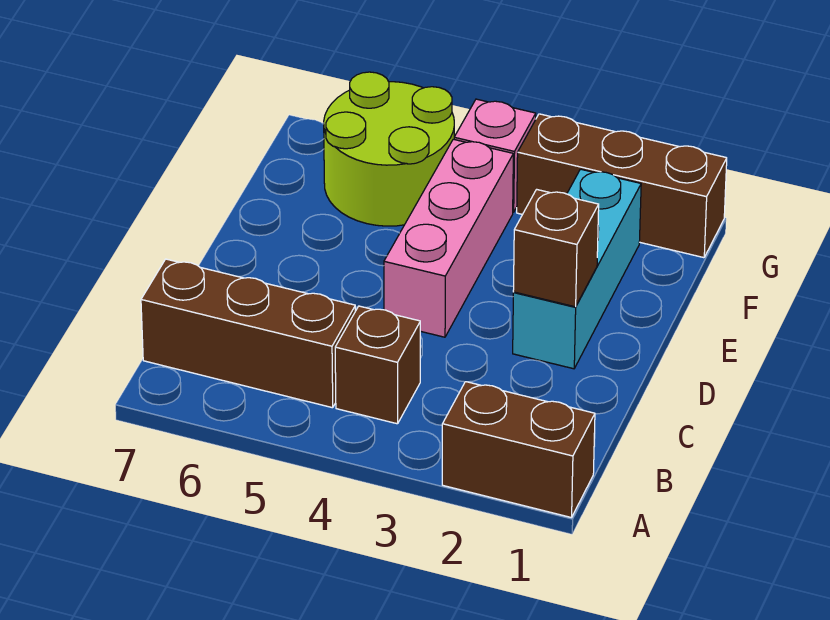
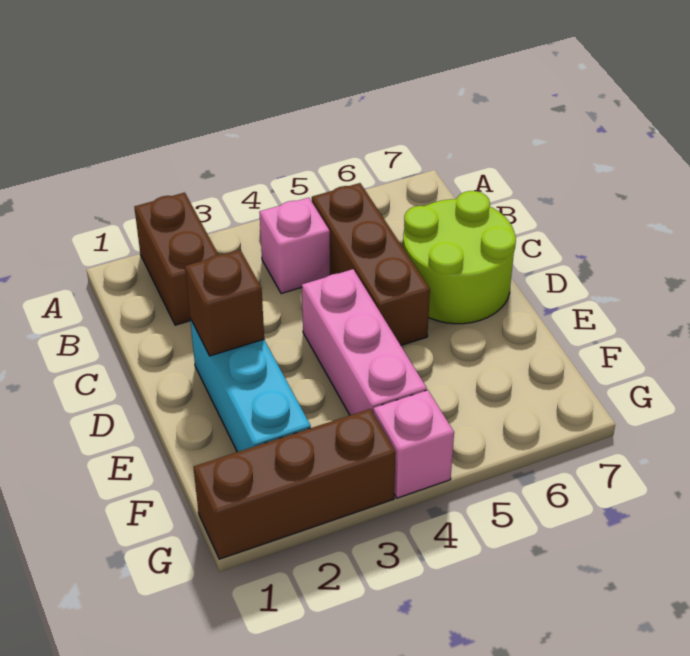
brown brick A1:A2 level 1 -> brown brick A2:B2 level 1
brown brick B4 level 1 -> pink brick B4 level 1
brown brick B5:B7 level 1 -> brown brick B5:D5 level 1
lime round brick F5:G6 level 1 -> lime round brick C6:D7 level 1

